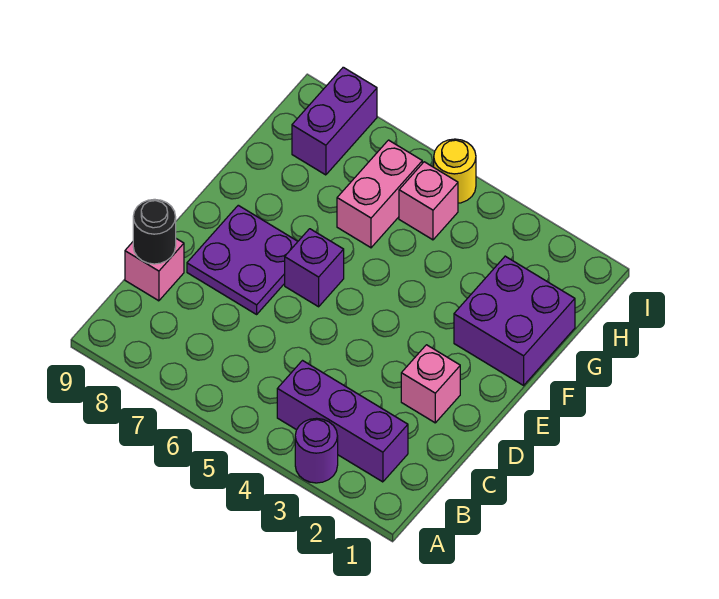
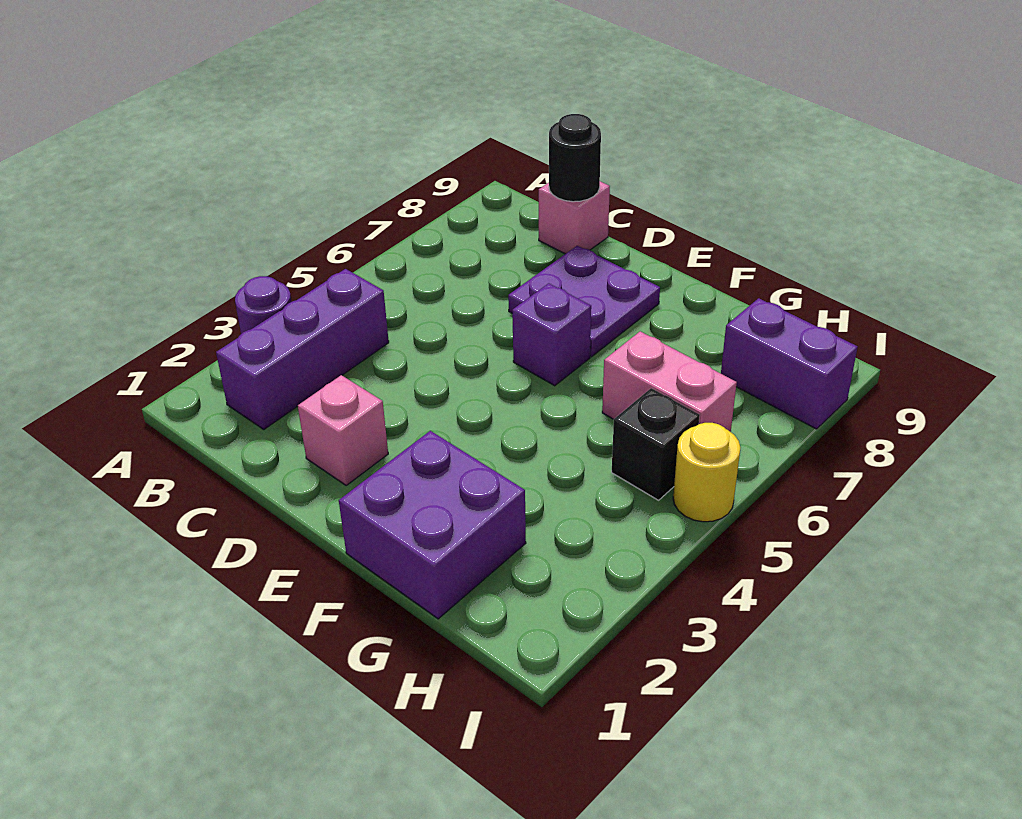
pink brick H5 level 1 -> black brick H5 level 1

